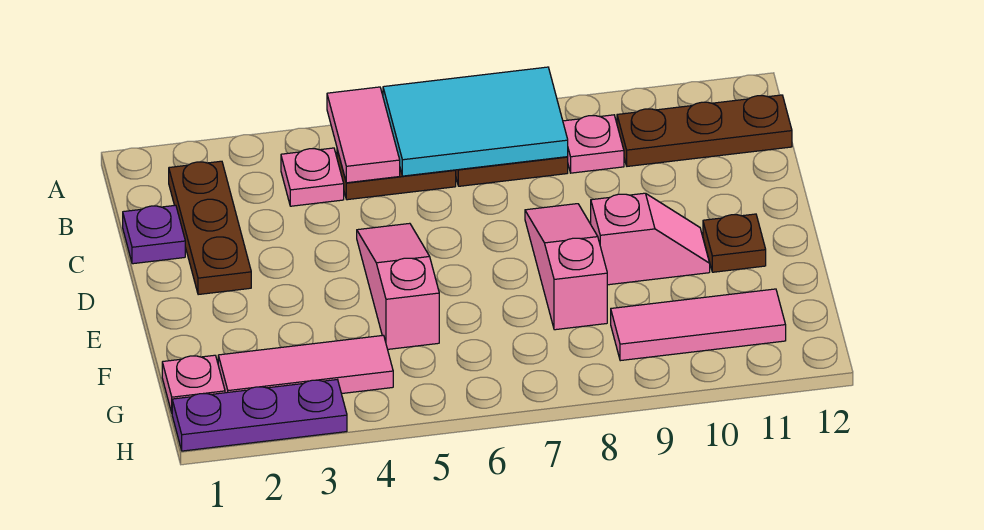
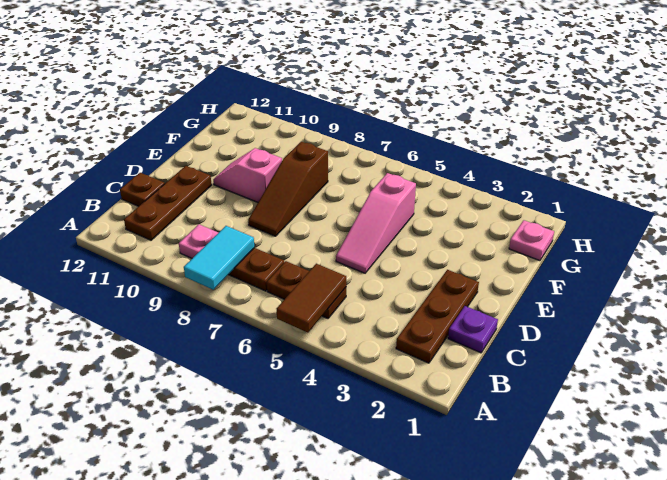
pink tile A5:B5 level 2 -> brown tile A5:B5 level 2
cyan tile A6:B8 level 2 -> cyan tile A8:B8 level 2
pink plate B4 level 1 -> none
brown plate B10:B12 level 1 -> brown plate B11:D11 level 1
pink slope D8:F8 level 1 top F -> brown slope D8:F8 level 1 top F
brown plate E11 level 1 -> brown plate C12 level 1
pink tile G2:G4 level 1 -> none
pink tile G9:G11 level 1 -> none
purple plate H1:H3 level 1 -> none

